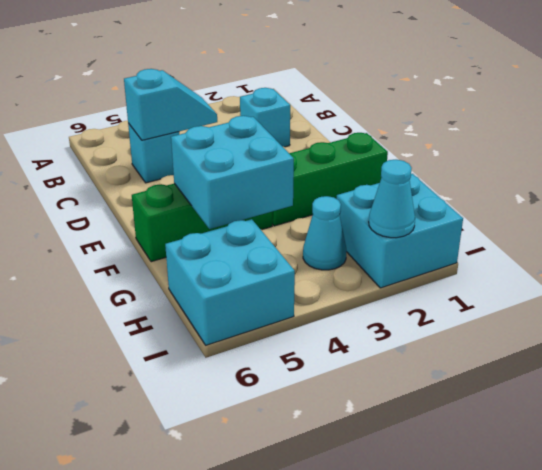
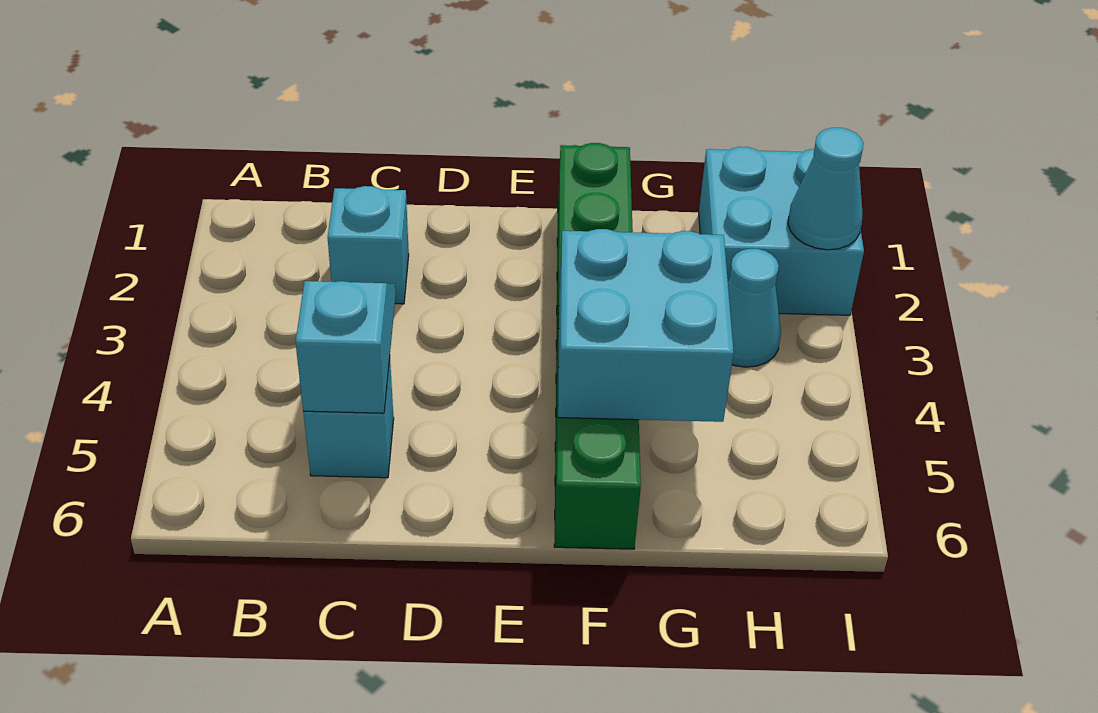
cyan brick H5:I6 level 1 -> none

